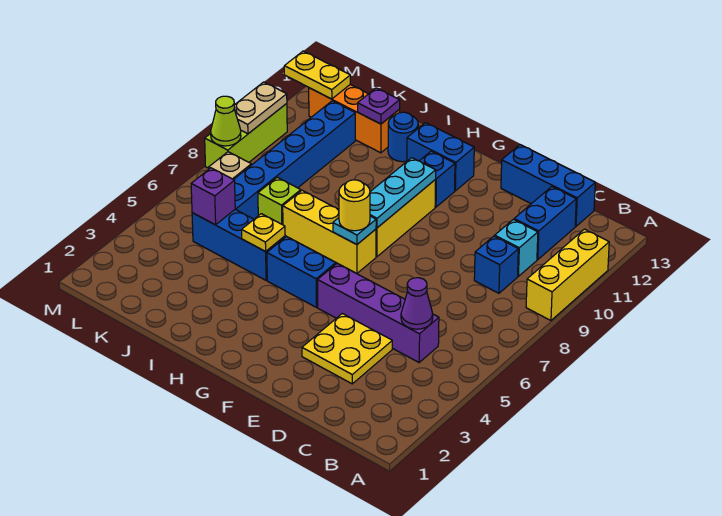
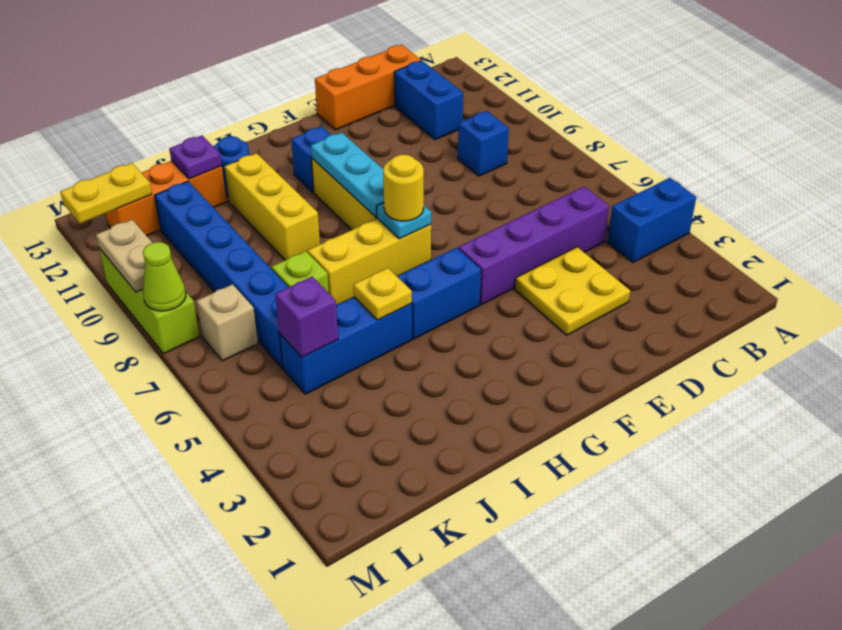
yellow brick A9:A11 level 1 -> yellow brick I9:I11 level 1
purple cone C5 level 2 -> none
cyan brick C10 level 1 -> none
blue brick C13:E13 level 1 -> orange brick C13:E13 level 1
blue brick G12:H12 level 1 -> blue brick A4:B4 level 1

